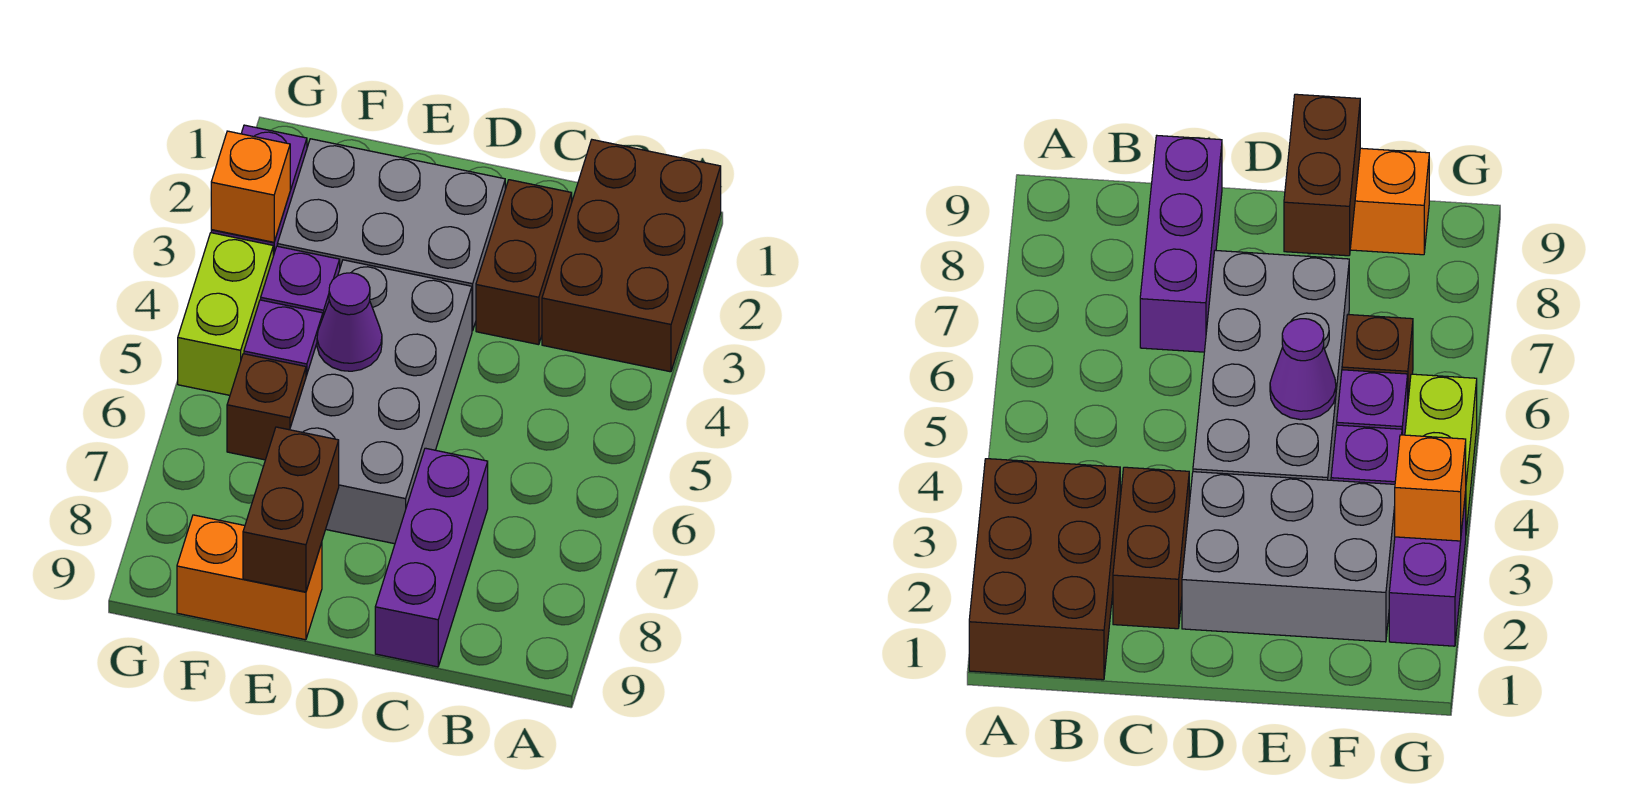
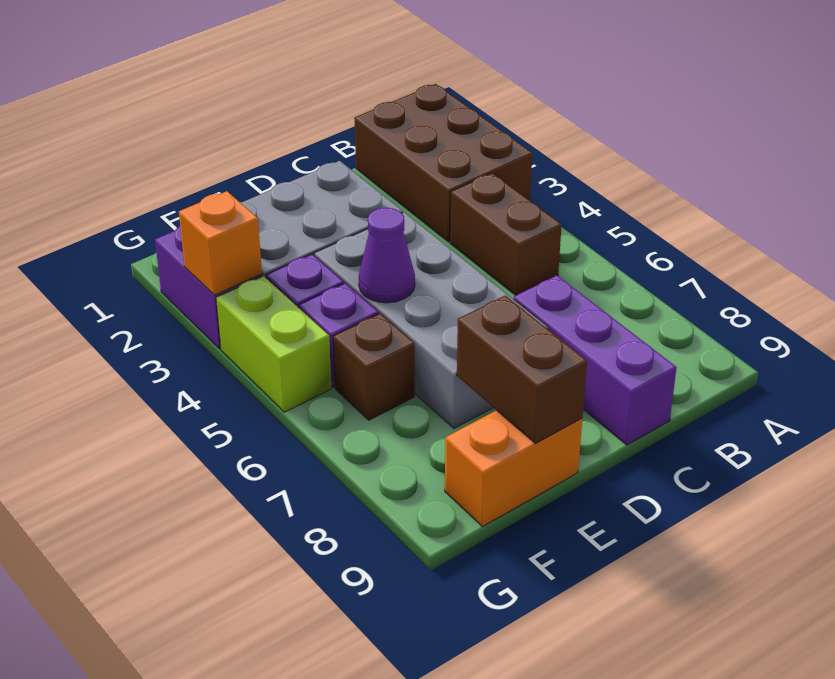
brown brick C2:C3 level 1 -> brown brick B4:B5 level 1

